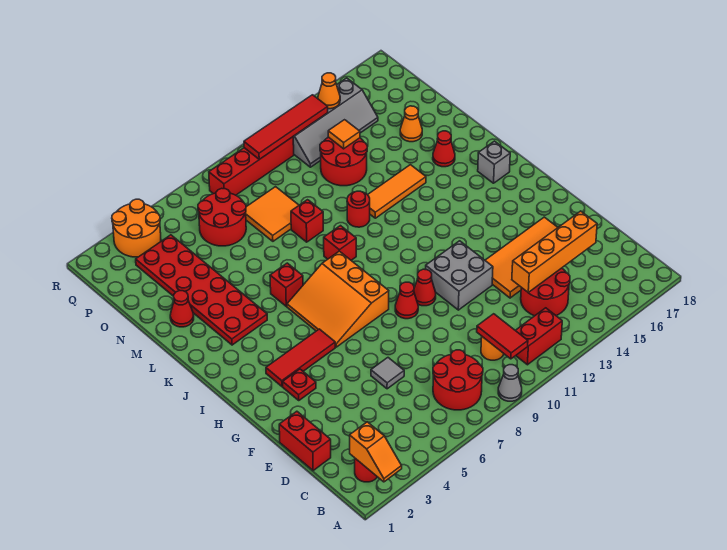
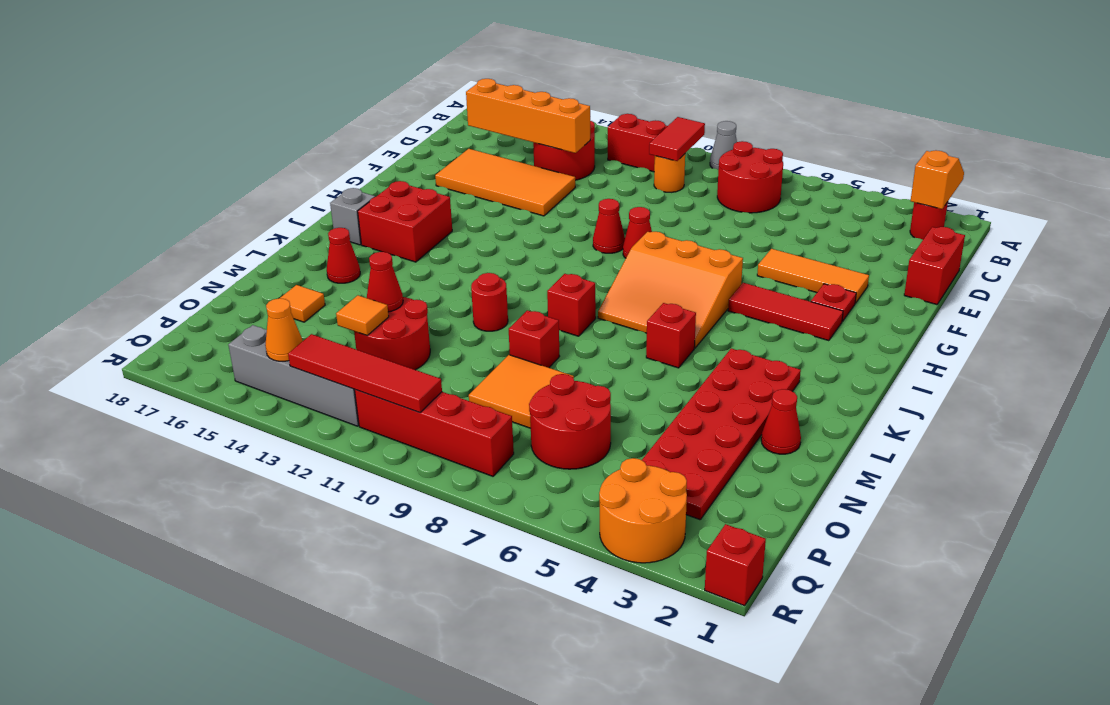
grey tile E6 level 1 -> none
grey brick F11:G12 level 1 -> none
orange slope H6:J8 level 1 top 8 -> orange slope H6:J8 level 1 top H
none -> red brick I15:J16 level 1
orange tile L12:L14 level 1 -> orange tile F3:F5 level 1
none -> red cone N13 level 2
orange cone N16 level 1 -> orange tile N16 level 1
none -> red brick R1 level 1

